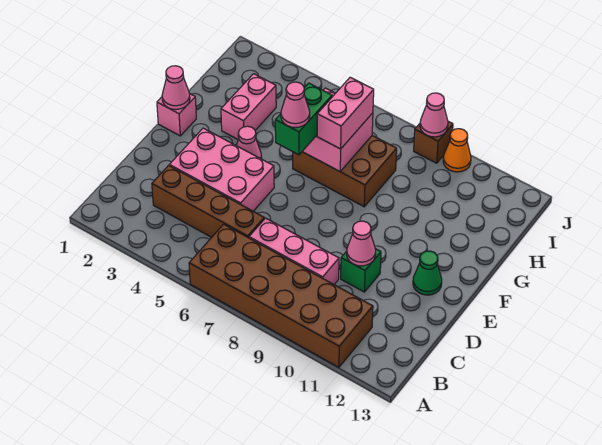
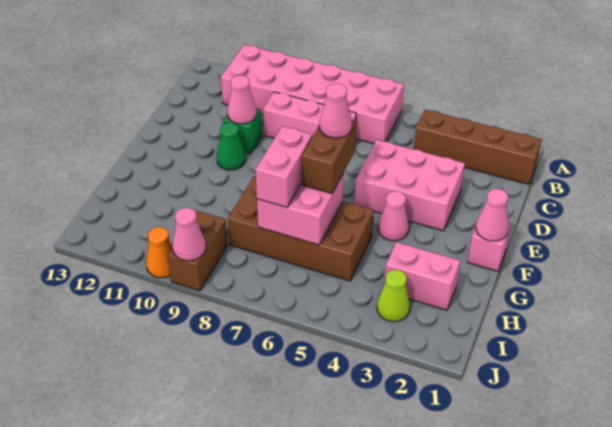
brown brick A6:B11 level 1 -> pink brick A6:B11 level 1
brown brick C3:C6 level 1 -> brown brick B1:B4 level 1
green cone E12 level 1 -> green cone E10 level 1
green brick F6:G6 level 3 -> brown brick F6:G6 level 3
pink brick G3:H3 level 1 -> pink brick H2:H3 level 1
brown brick G6:H8 level 1 -> brown brick G5:H8 level 1
none -> lime cone I3 level 1
brown brick J9 level 1 -> brown brick I9:J9 level 1

